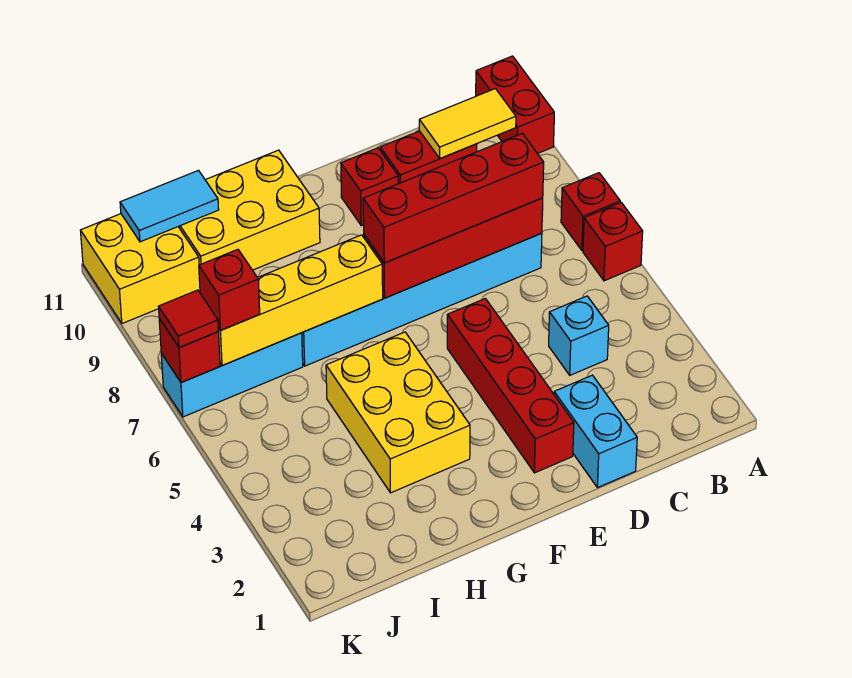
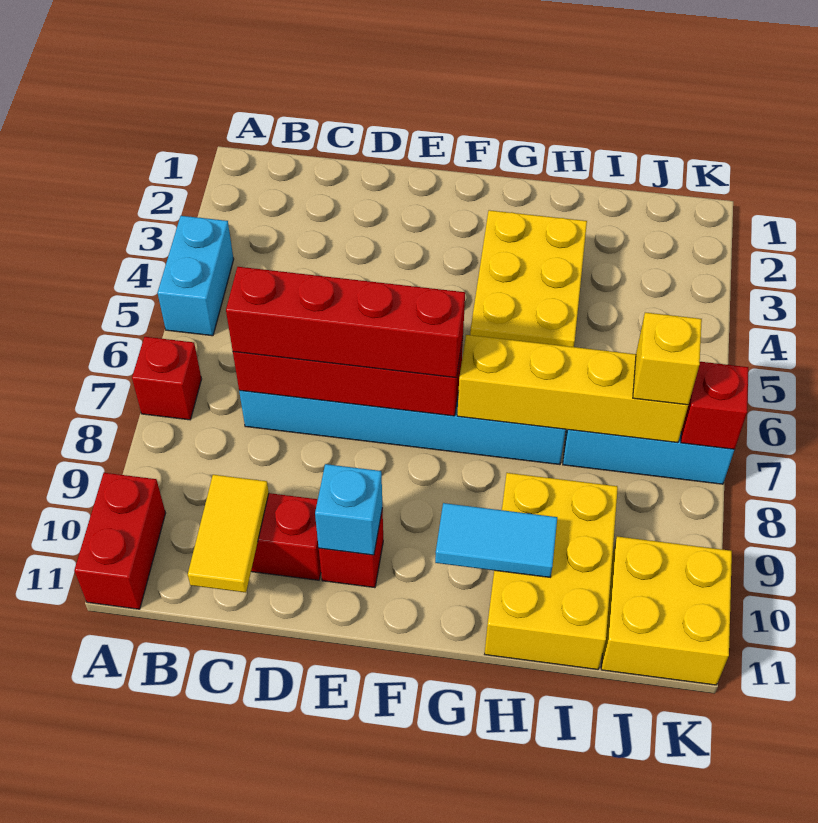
red brick A6 level 1 -> none
yellow tile B10:C10 level 2 -> yellow tile C10:C11 level 2
cyan brick C4 level 1 -> cyan brick E10 level 2
cyan brick D1:D2 level 1 -> cyan brick A4:A5 level 1
red brick E2:E5 level 1 -> none
yellow brick G10:I11 level 1 -> yellow brick H9:I11 level 1
cyan tile I11:J11 level 2 -> cyan tile G10:H10 level 2
red brick J7 level 3 -> yellow brick J7 level 3
red tile K7 level 3 -> none

